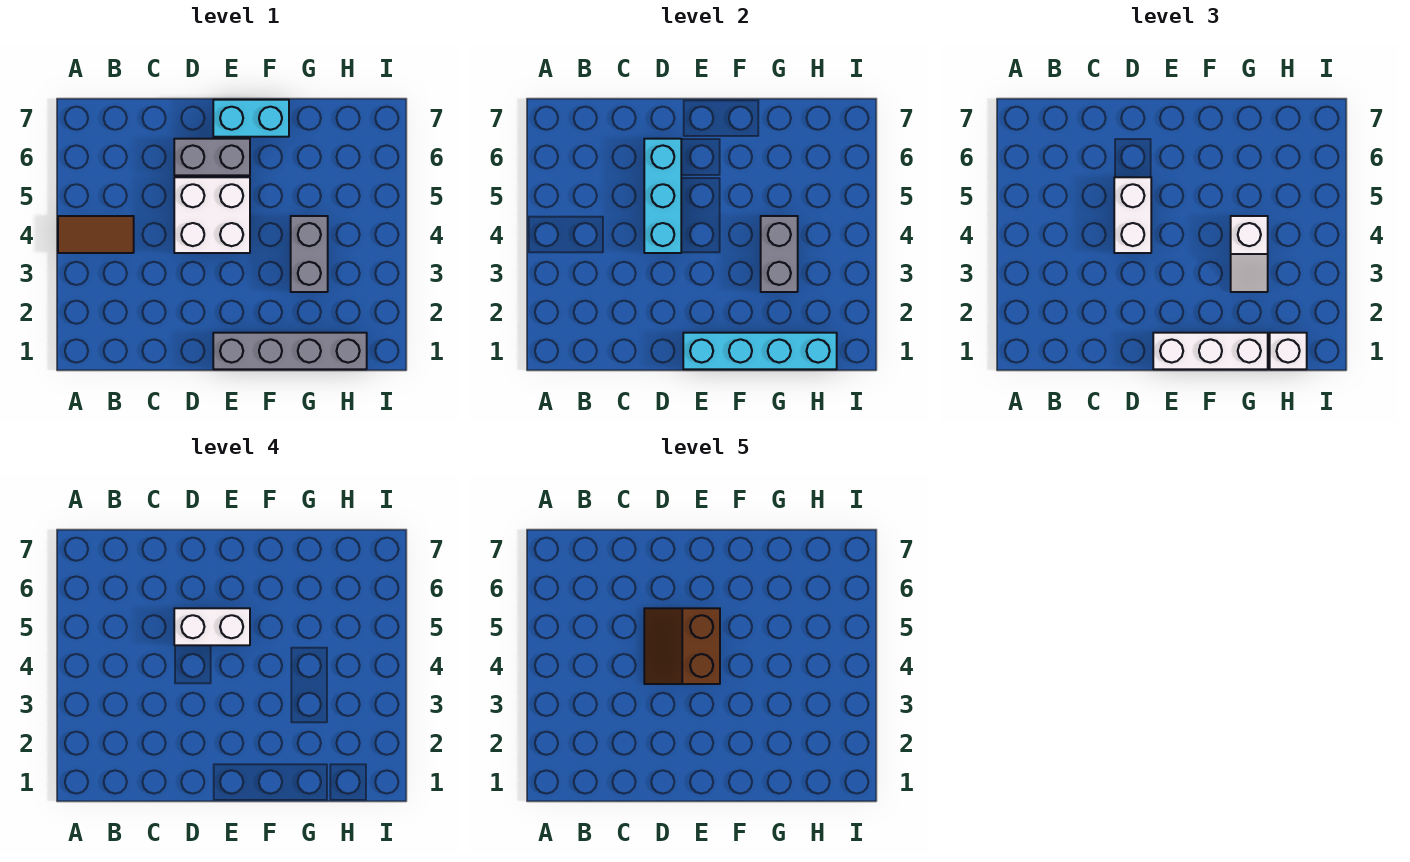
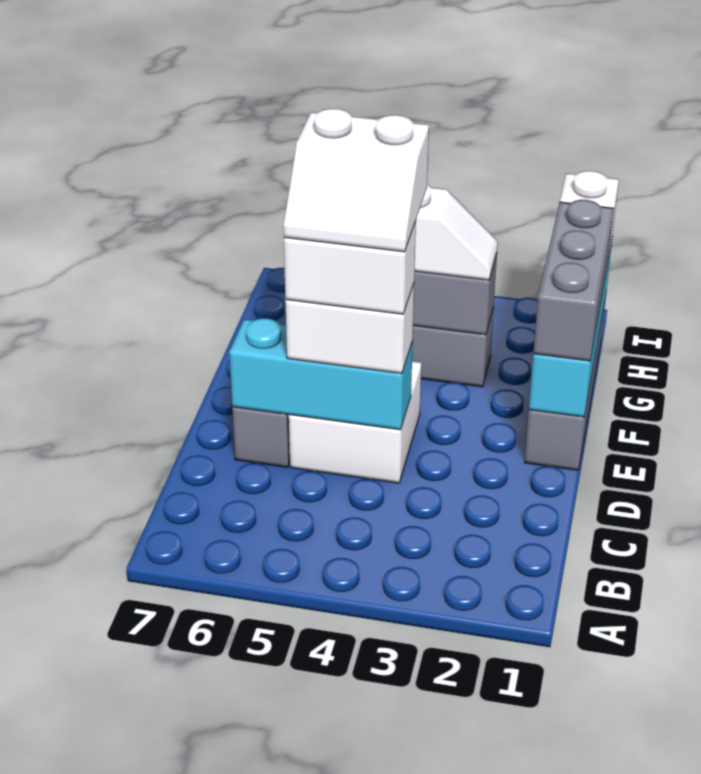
brown tile A4:B4 level 1 -> none
brown slope D4:E5 level 5 top E -> white slope D4:E5 level 5 top E
white brick D5:E5 level 4 -> white brick D4:D5 level 4
white brick E1:G1 level 3 -> grey brick E1:G1 level 3
cyan brick E7:F7 level 1 -> none

